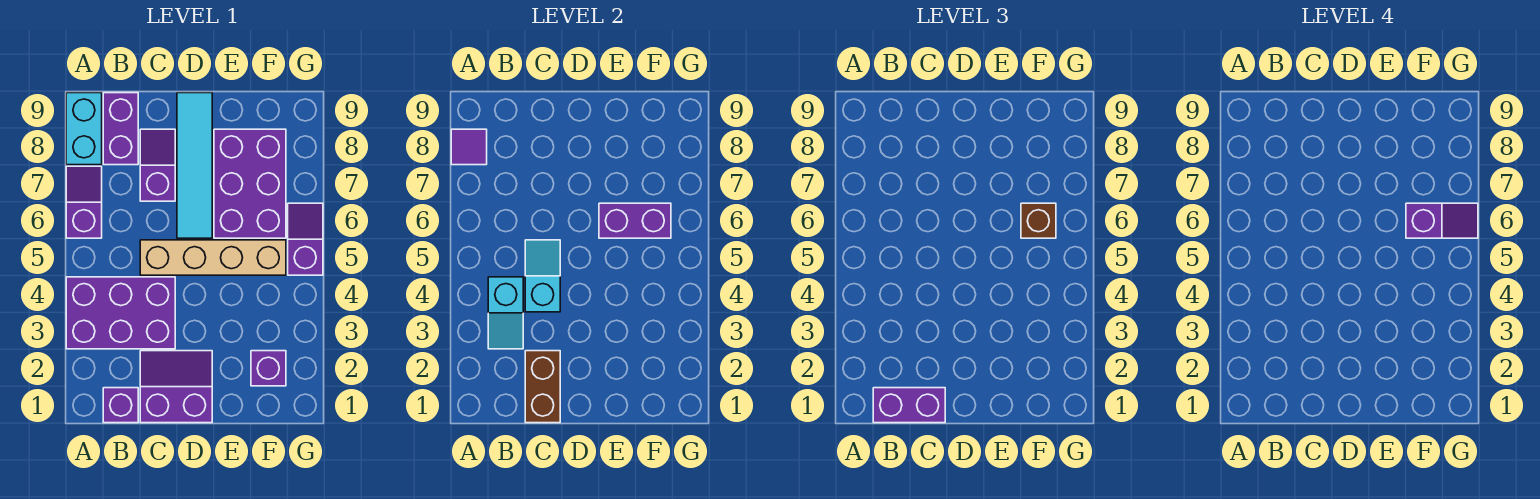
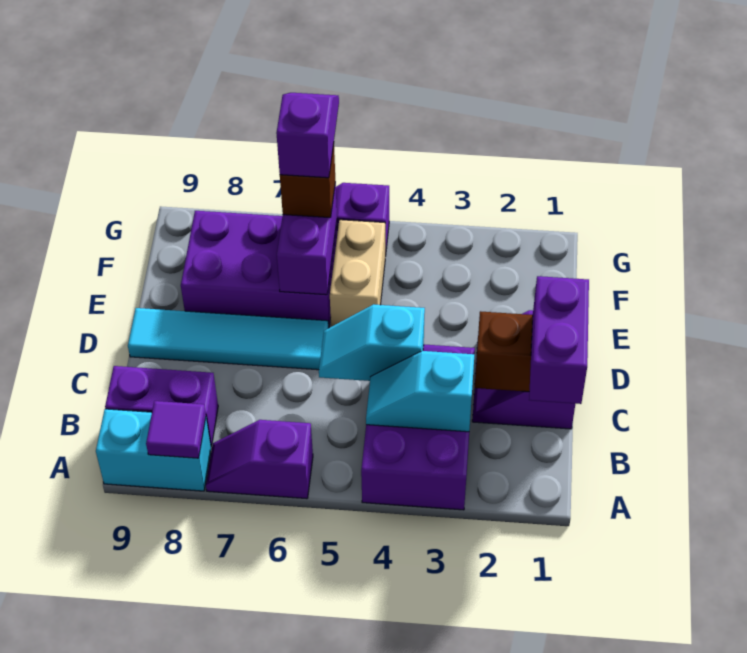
purple brick B1 level 1 -> none
cyan slope B3:B4 level 2 top 4 -> cyan slope B3:B4 level 2 top 3
tan brick C5:F5 level 1 -> tan brick E5:F5 level 1
purple slope C7:C8 level 1 top 7 -> none
purple brick F2 level 1 -> none

